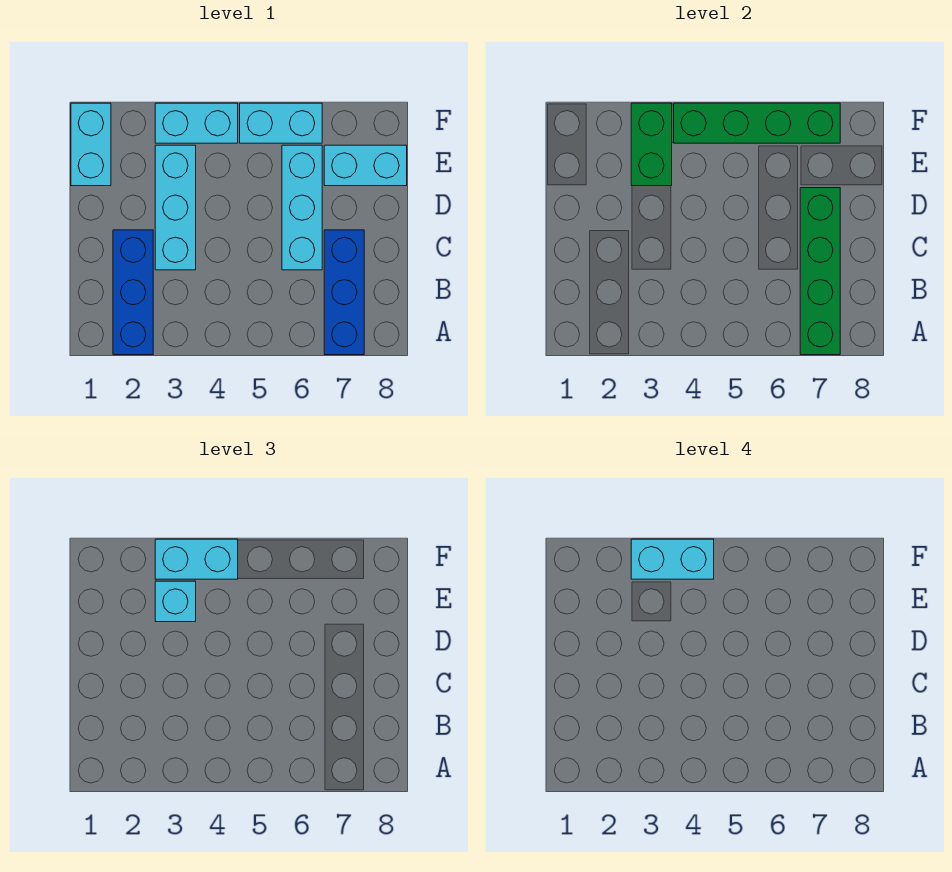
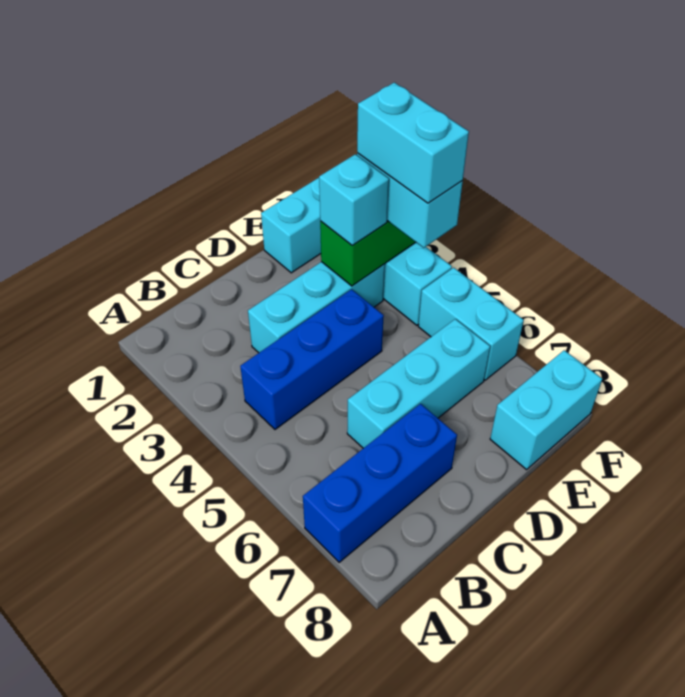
blue brick A2:C2 level 1 -> blue brick B4:D4 level 1
green brick A7:D7 level 2 -> none
cyan brick E7:E8 level 1 -> cyan brick E8:F8 level 1
green brick F4:F7 level 2 -> none

